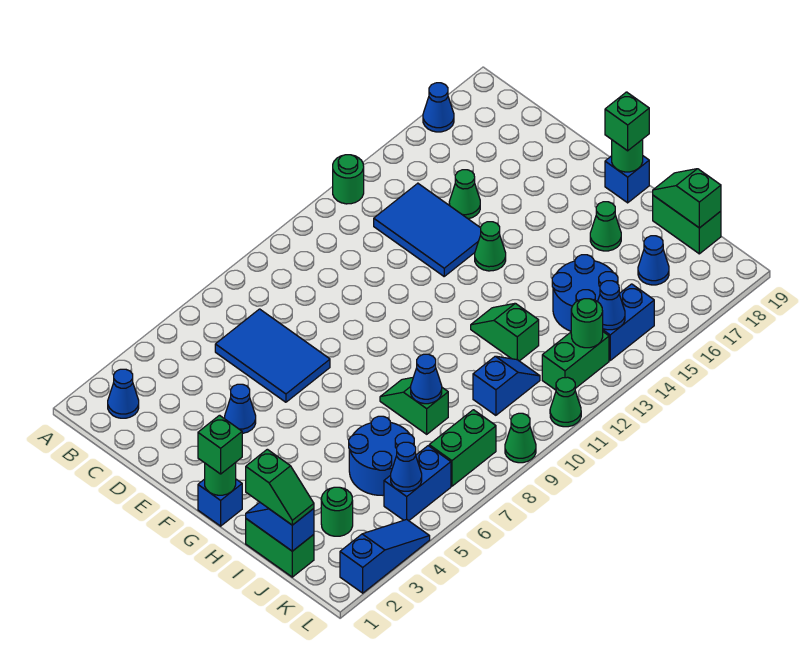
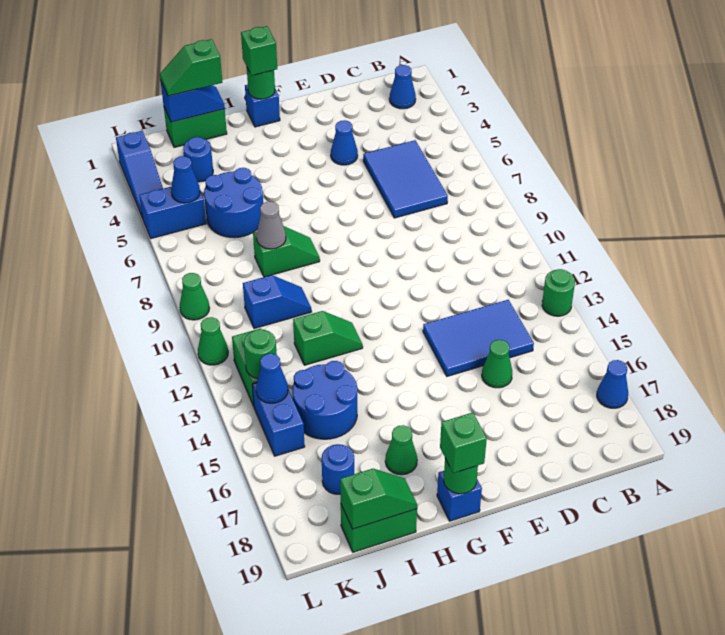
blue tile C6:E7 level 1 -> blue tile C5:D7 level 1
green cone F14 level 1 -> none
blue cone I8 level 2 -> grey cone I8 level 2
green round brick J3 level 1 -> blue round brick J3 level 1
blue slope J10:J11 level 1 top 10 -> blue slope I10:J10 level 1 top J
blue cone J17 level 1 -> blue round brick J17 level 1
blue brick K5:K6 level 1 -> blue brick K5:L5 level 1
green brick K7:K8 level 1 -> none

